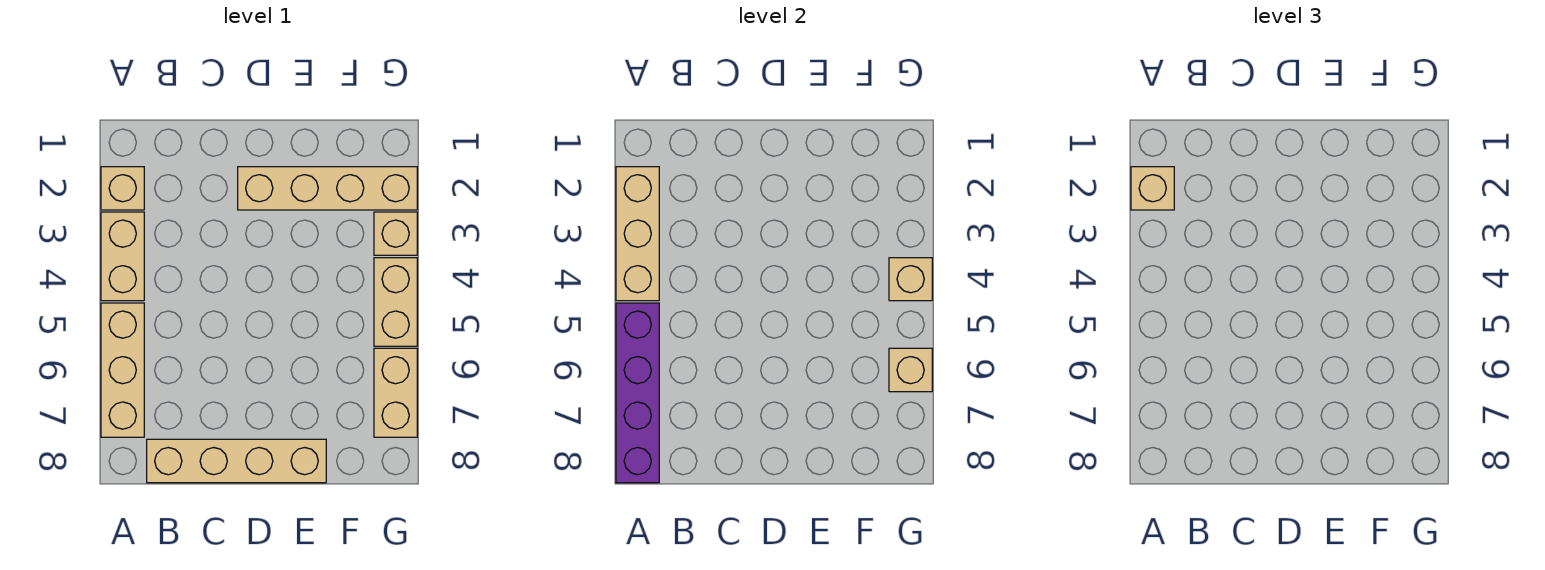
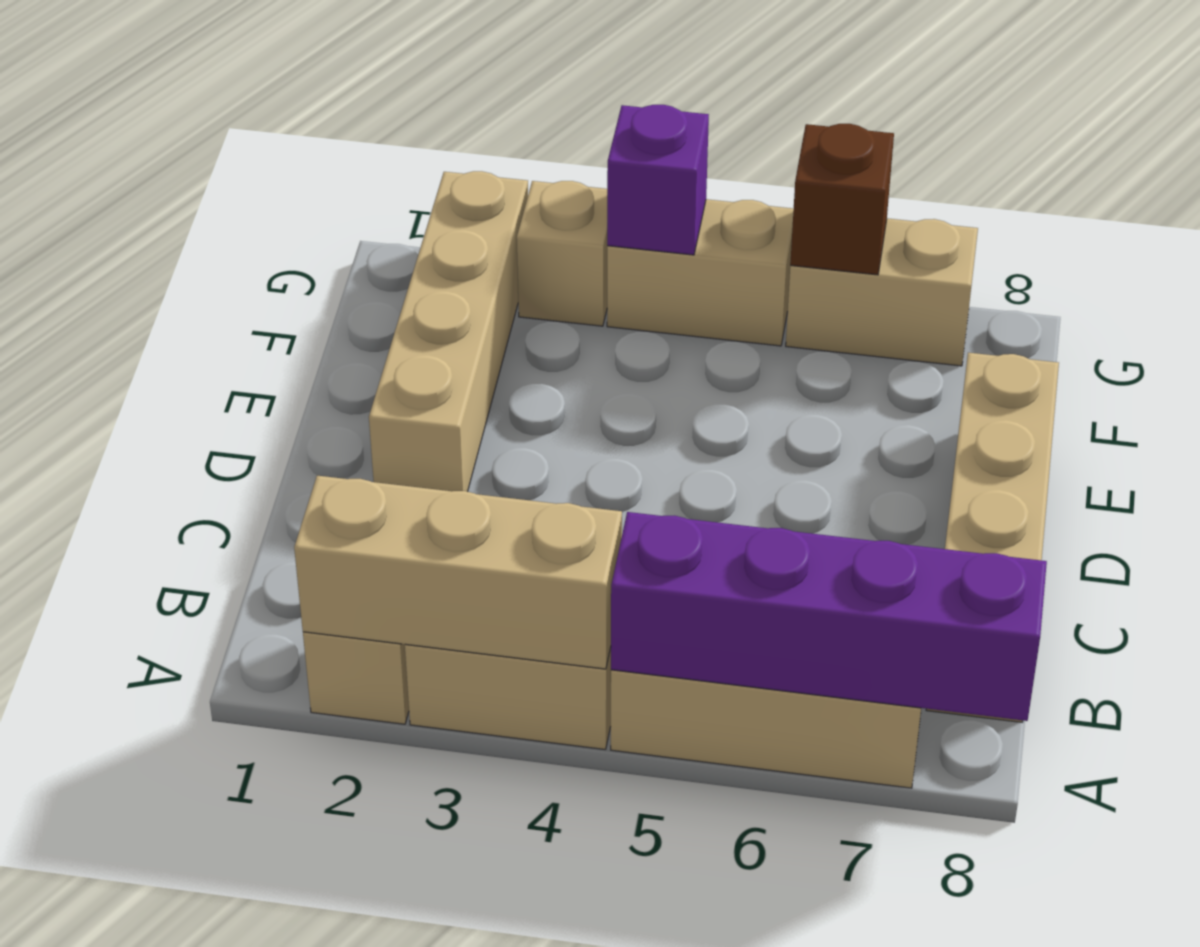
tan brick A2 level 3 -> none
tan brick G4 level 2 -> purple brick G4 level 2
tan brick G6 level 2 -> brown brick G6 level 2

